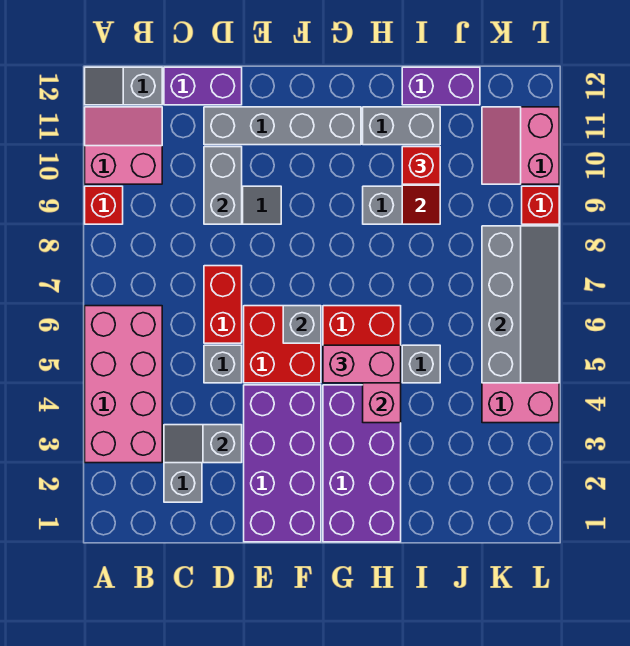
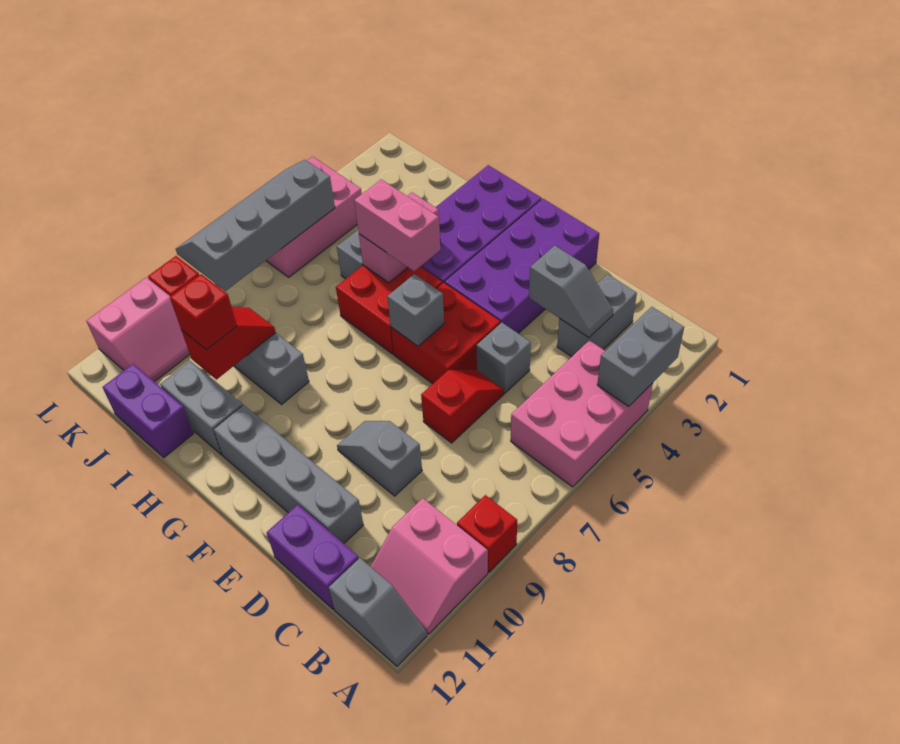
pink brick A3:B6 level 1 -> pink brick A4:B6 level 1
red brick D6:D7 level 1 -> red slope D6:D7 level 1 top 7
grey brick D9:D10 level 2 -> grey brick A3:A4 level 2

